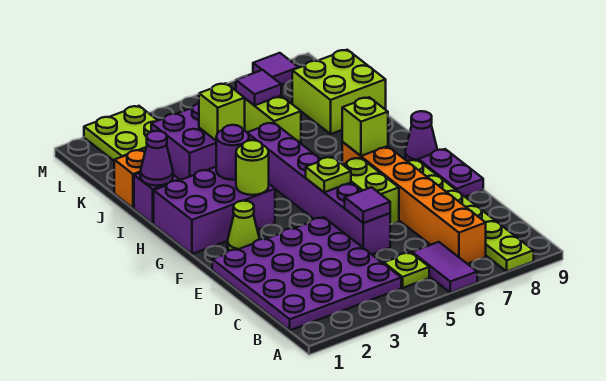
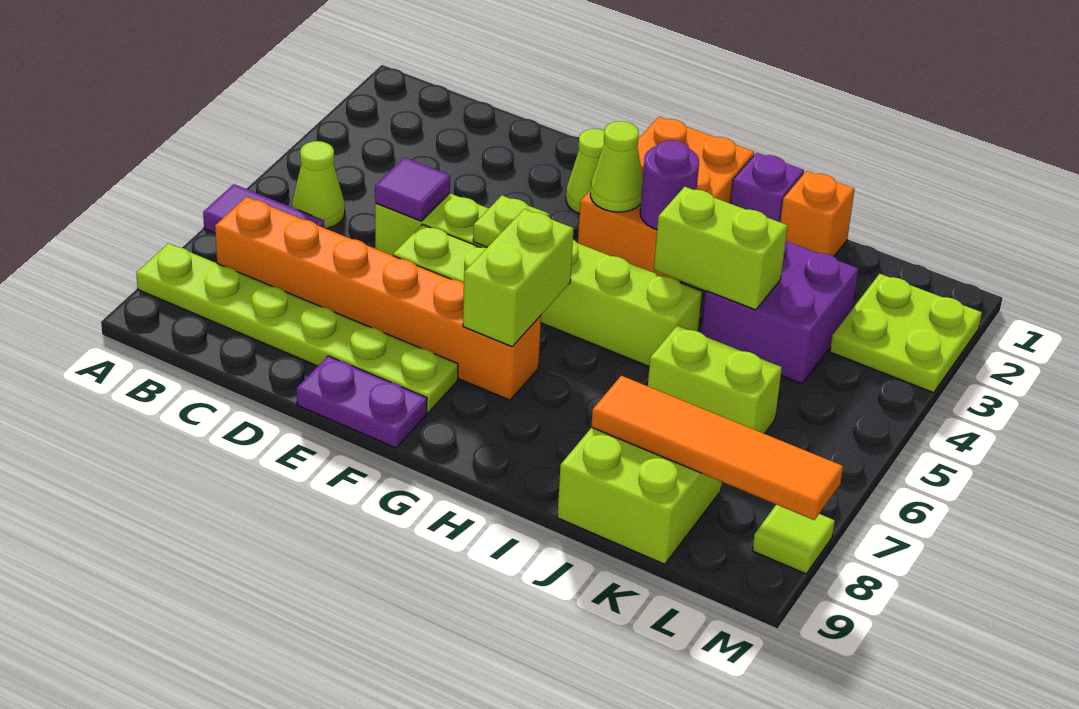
purple plate B1:E4 level 1 -> none
lime plate B5 level 1 -> lime cone B5 level 1
purple brick D5:I5 level 1 -> lime brick D5:I5 level 1
purple brick G1:H3 level 1 -> orange brick G1:H3 level 1
lime round brick G3 level 2 -> lime cone G3 level 2
lime brick G7 level 2 -> lime brick G6:G7 level 2
purple cone G9 level 1 -> none
purple cone I1 level 2 -> none
lime brick J4 level 2 -> lime brick I4:J4 level 2
none -> orange tile J8:M8 level 2
purple tile K6 level 2 -> none
purple tile M8 level 1 -> lime tile M8 level 1

